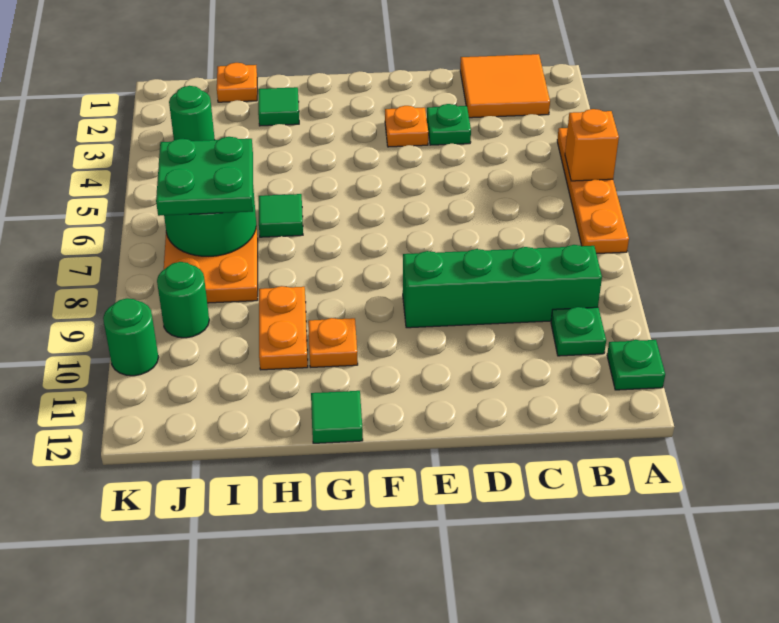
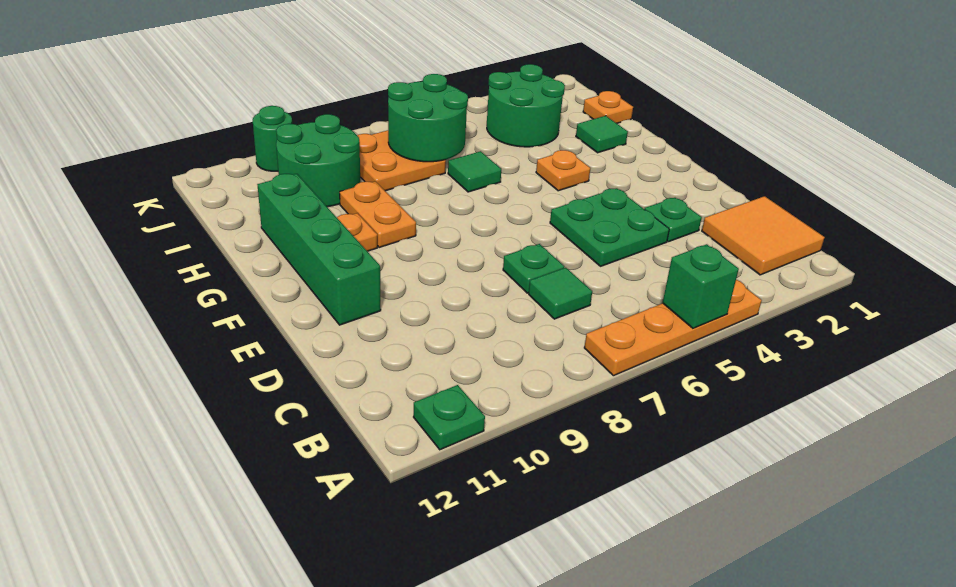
orange brick A5 level 2 -> green brick A5 level 2
green brick B9:E9 level 1 -> green brick E11:H11 level 1
green plate B10 level 1 -> green plate D7 level 1
orange plate E3 level 1 -> orange plate G4 level 1
green tile G12 level 1 -> green tile C7 level 1
orange plate H9:H10 level 1 -> orange plate G9:H9 level 1
green plate I6:J7 level 3 -> green plate D4:E5 level 1
green round brick J3 level 1 -> green round brick I3:J4 level 1
green round brick J9 level 1 -> green round brick I9:J10 level 1

